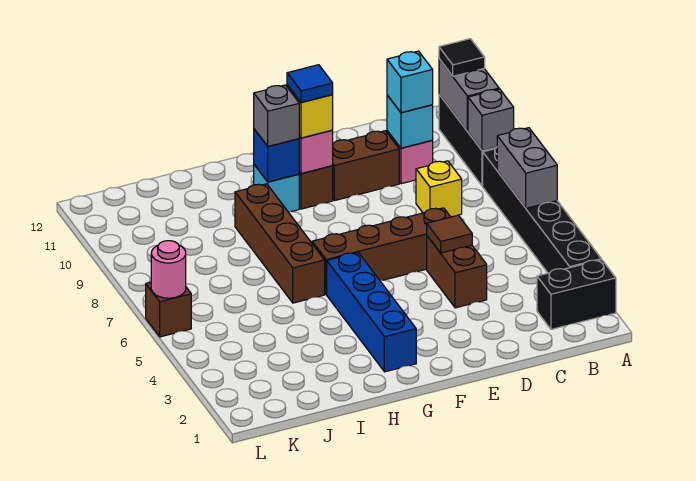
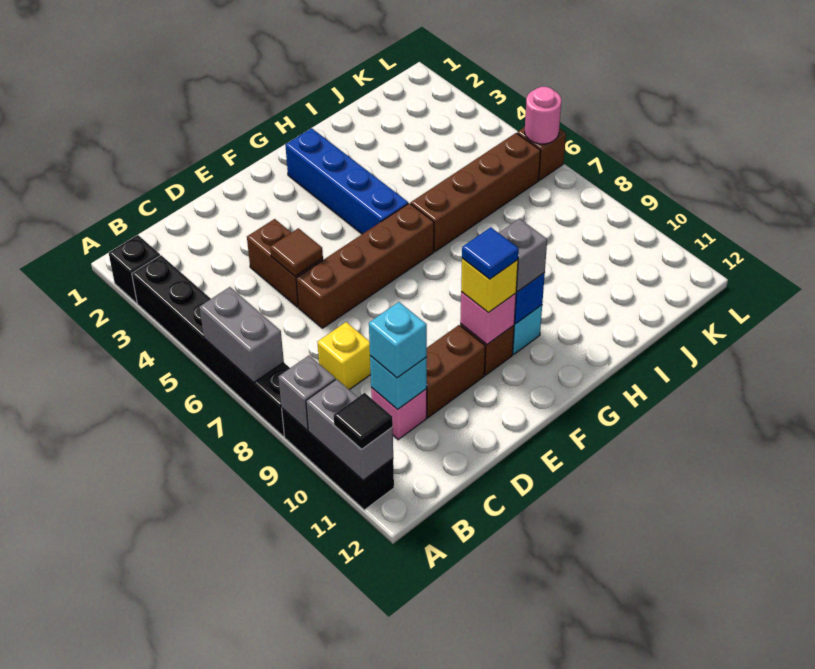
black brick A2:B2 level 1 -> black brick A2 level 1
brown brick H6:H9 level 1 -> brown brick H6:K6 level 1

